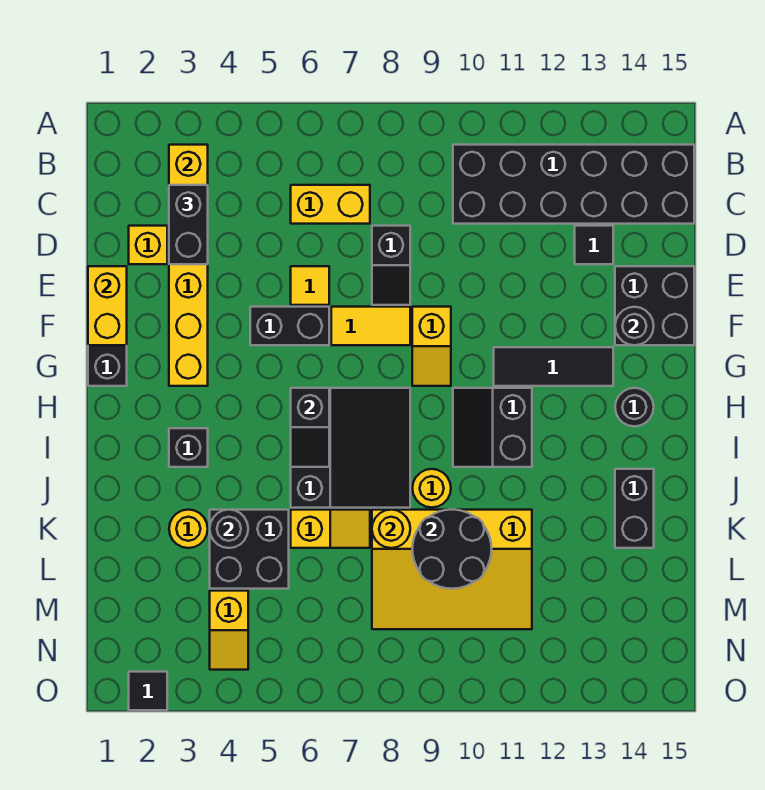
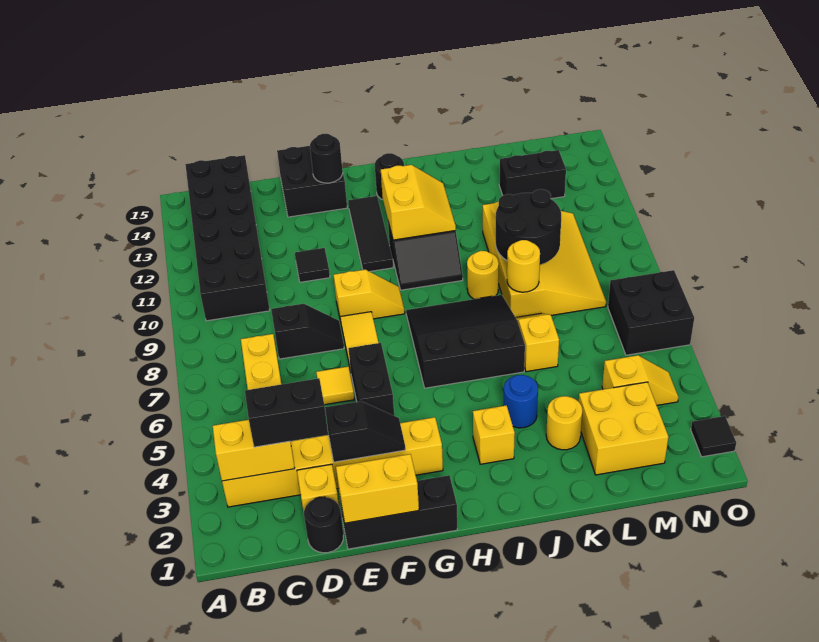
black tile D13 level 1 -> black tile E11 level 1
black slope H6:I6 level 2 top H -> black slope E3:F3 level 2 top E
none -> yellow slope H11:I12 level 2 top H
black brick I3 level 1 -> yellow brick I3 level 1
none -> blue round brick J4 level 1
black brick J14:K14 level 1 -> black brick L13:M13 level 1
black brick K4:L5 level 1 -> black brick N6:O7 level 1
black round brick K4 level 2 -> black round brick D1 level 1
none -> yellow brick L2:M3 level 1

